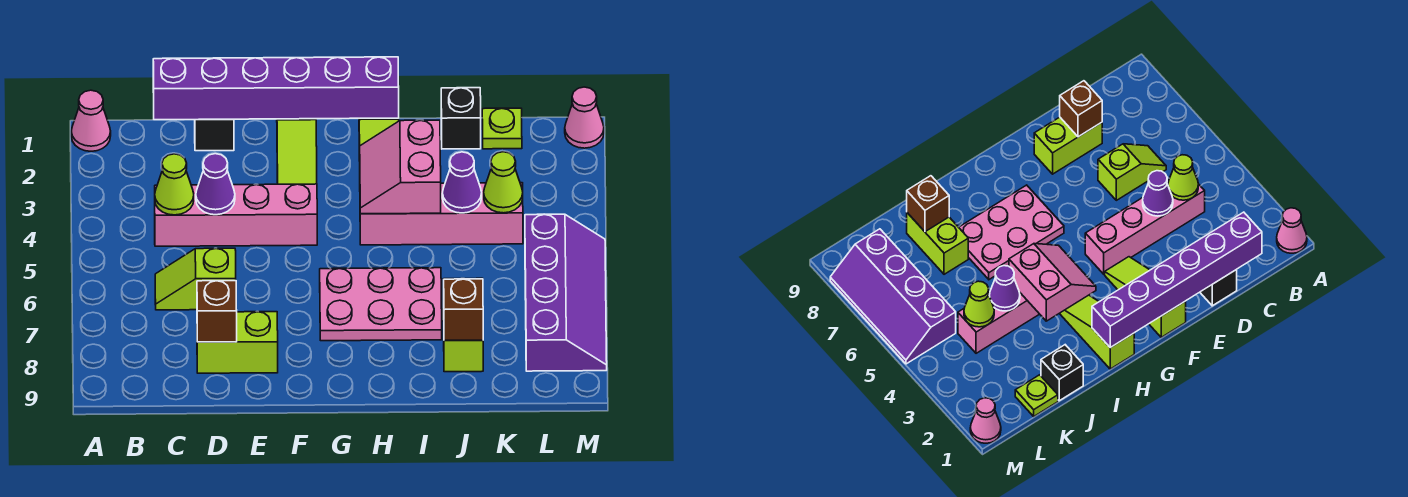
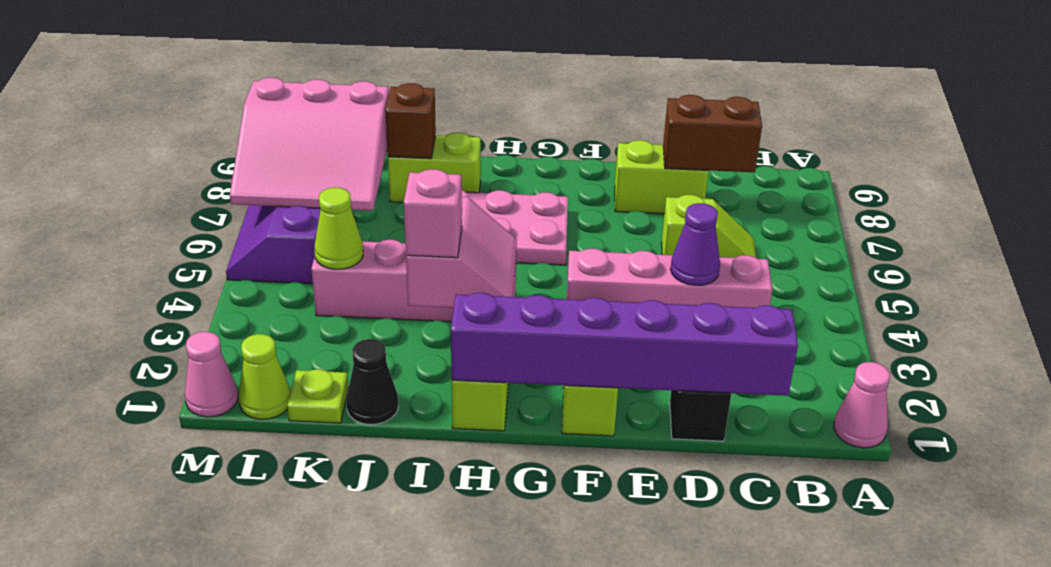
lime cone C4 level 2 -> lime cone L1 level 1
brown brick D8 level 2 -> brown brick C8:D8 level 2
none -> pink brick I3 level 3
black brick J1 level 1 -> black cone J1 level 1
purple cone J4 level 2 -> none
lime brick J7:J8 level 1 -> lime brick I8:J8 level 1
none -> pink slope K6:M8 level 2 top 8

